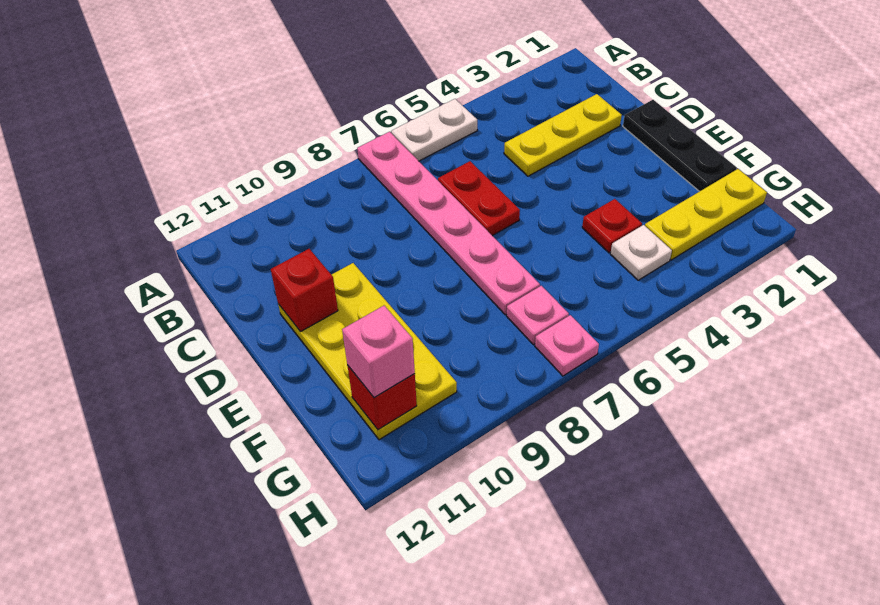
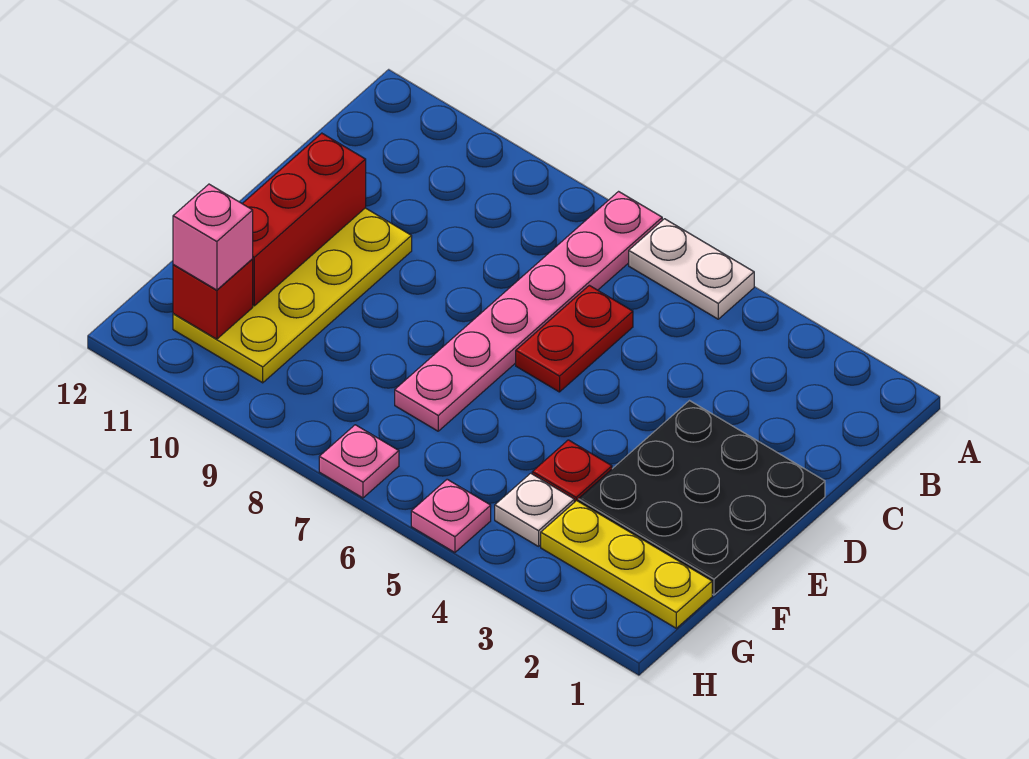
yellow plate C2:C4 level 1 -> none
black plate D1:F1 level 1 -> black plate D1:F3 level 1
red brick D11 level 2 -> red brick D11:F11 level 2
pink plate G7 level 1 -> pink plate H5 level 1

